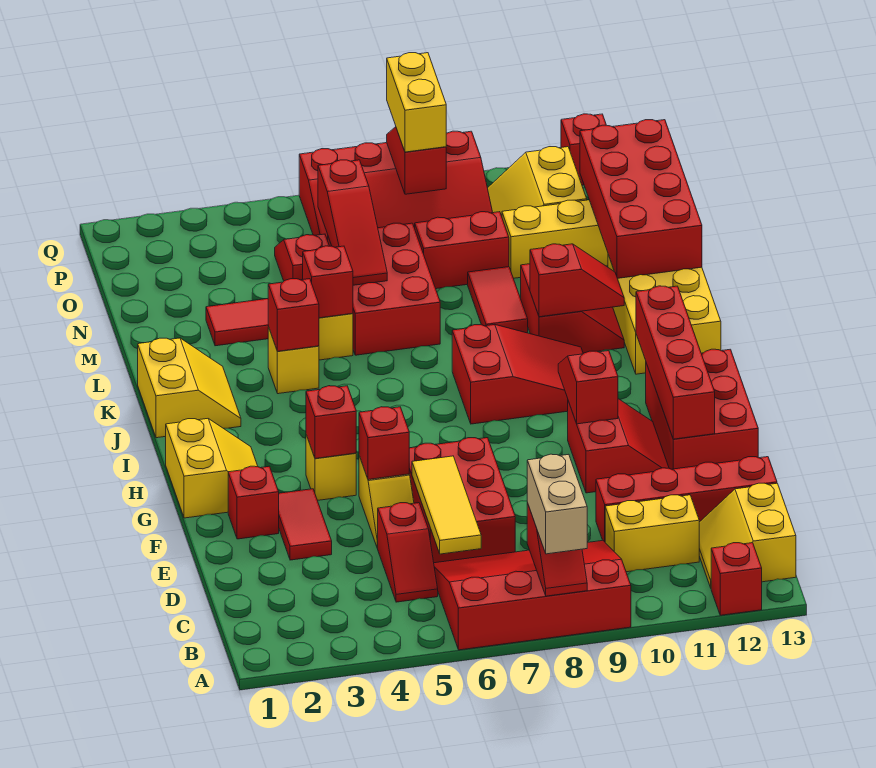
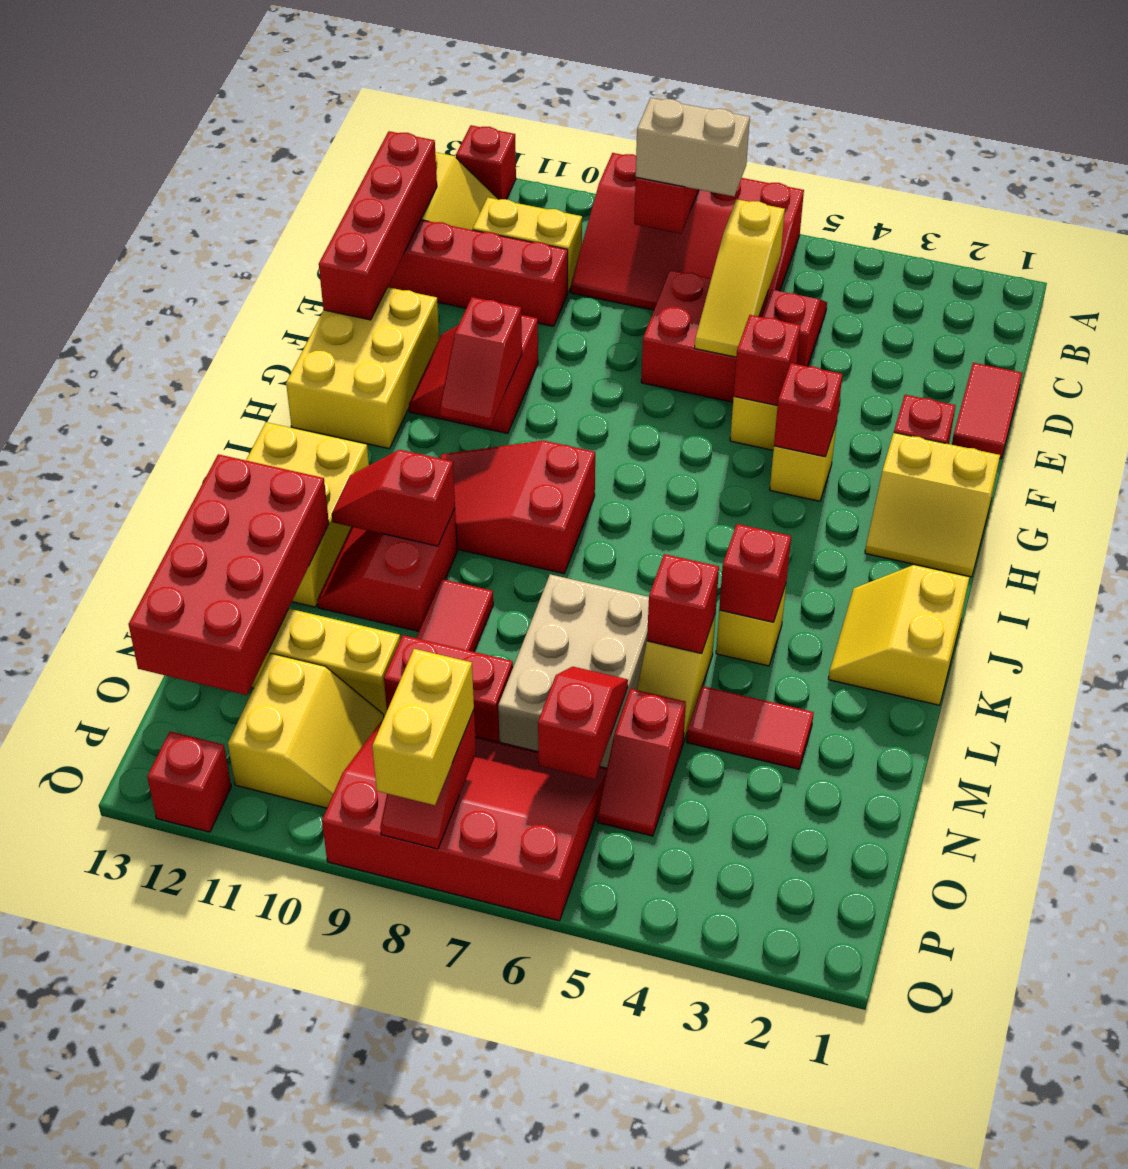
tan brick A8:B8 level 3 -> tan brick B7:B8 level 3
yellow tile C6:E6 level 2 -> yellow slope C6:E6 level 2 top C
red brick D6:F7 level 1 -> red brick D6:E7 level 1
red tile E3:F3 level 1 -> red tile D1:E1 level 1
red brick F12:H13 level 1 -> yellow brick F12:H13 level 1
red brick F12:I12 level 2 -> red brick C13:F13 level 2
yellow slope G1:H2 level 1 top 1 -> yellow slope G1:H2 level 1 top G
red brick L6:N7 level 1 -> tan brick L6:N7 level 1
red slope M6:O6 level 2 top O -> red slope N6:O6 level 2 top O

